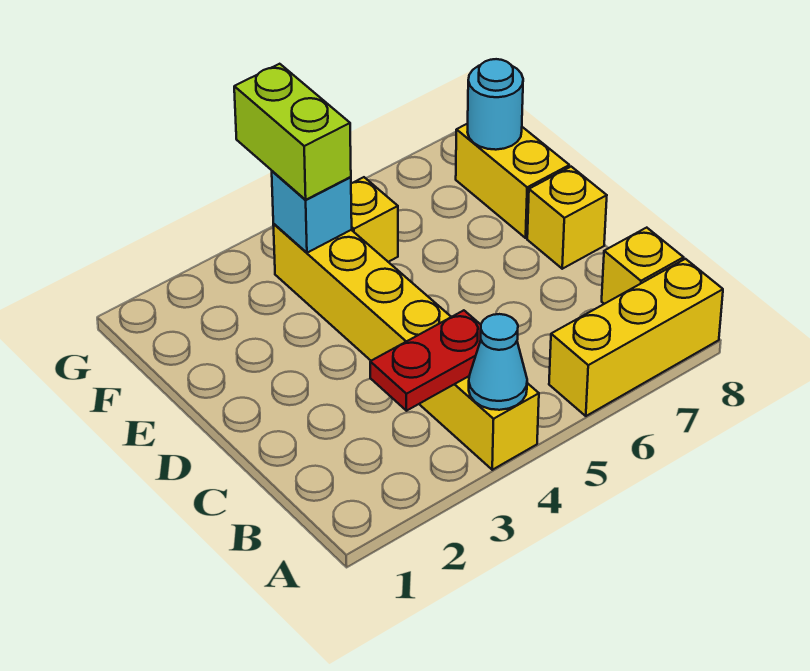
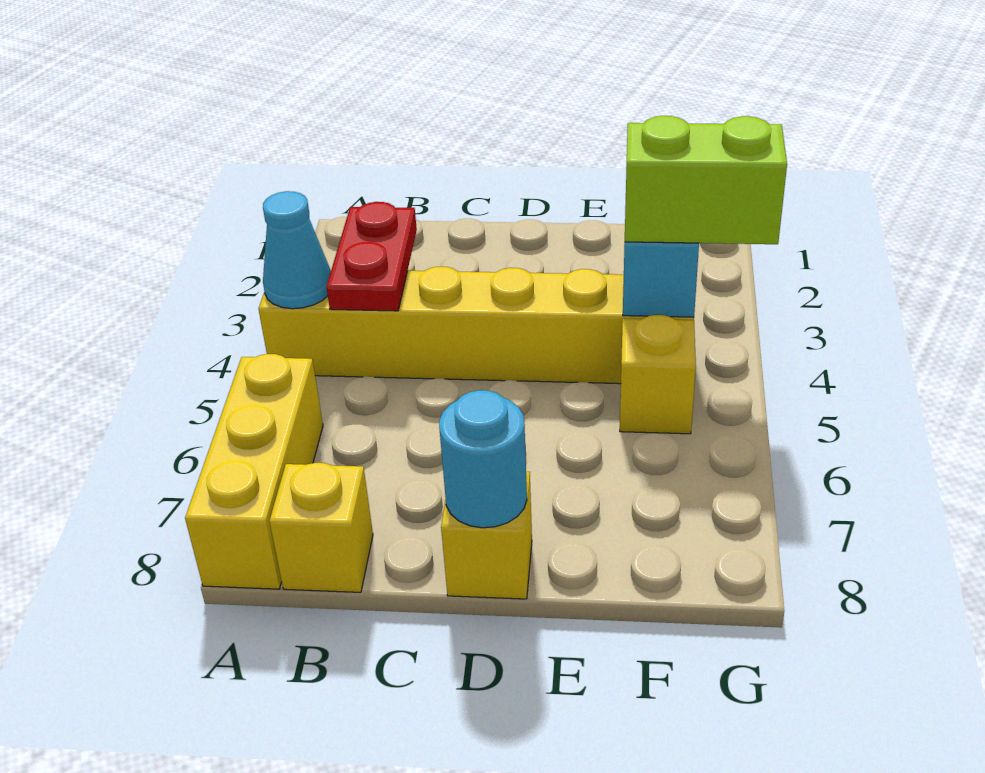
yellow brick E8:F8 level 1 -> none
cyan round brick F8 level 2 -> cyan round brick D8 level 2

